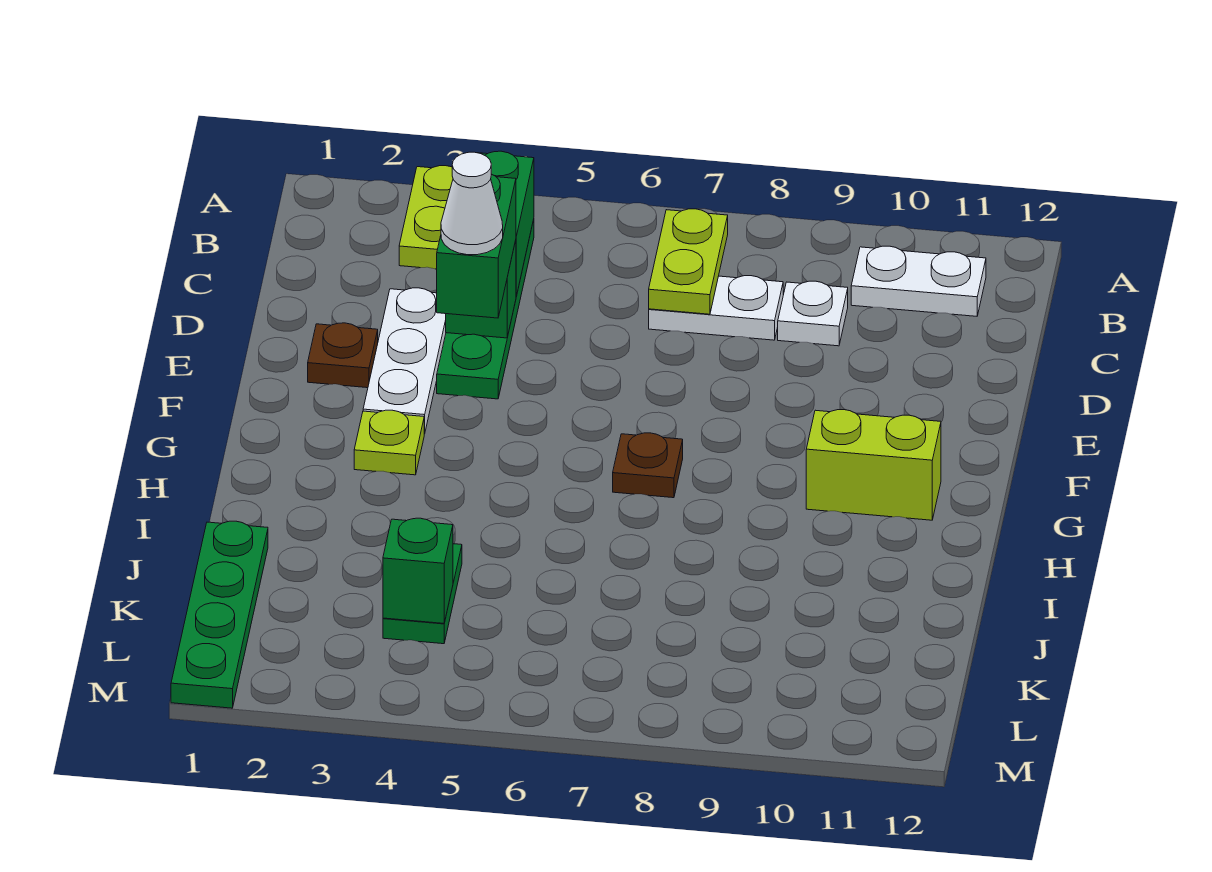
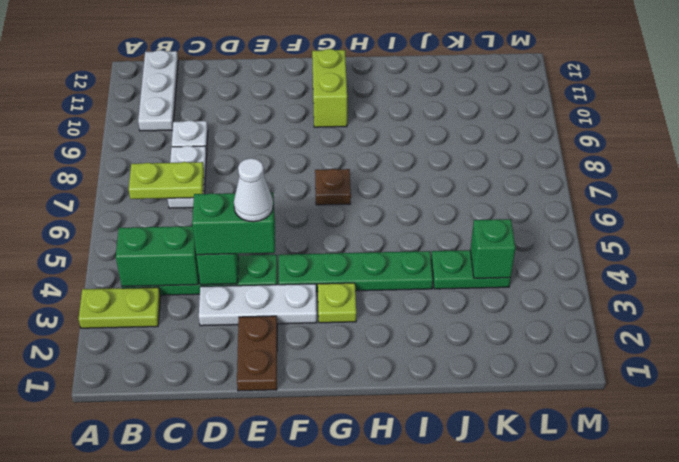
white plate B10:B11 level 1 -> white plate B10:B12 level 1
brown plate E2 level 1 -> brown plate E1:E2 level 1
green plate J1:M1 level 1 -> green plate F4:I4 level 1

